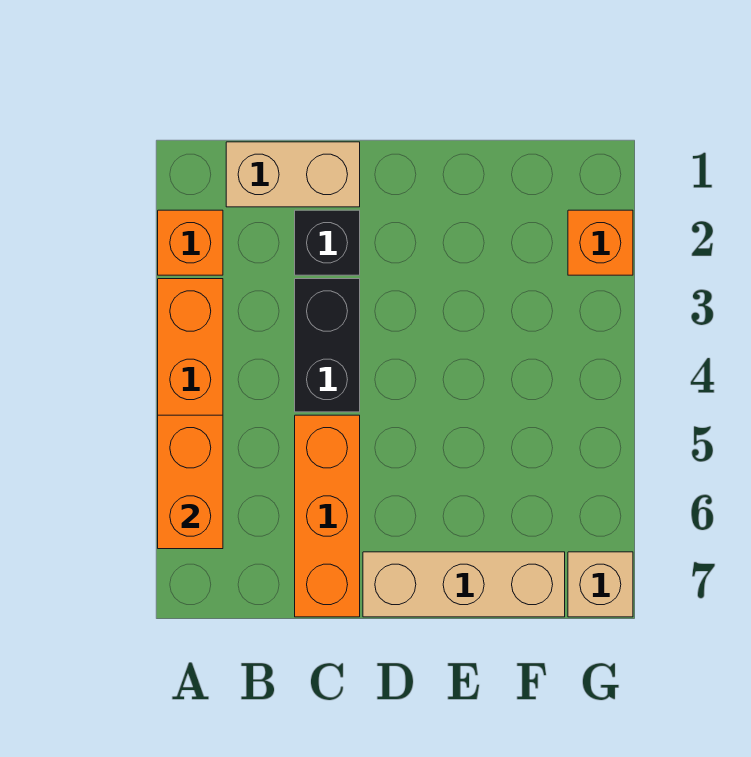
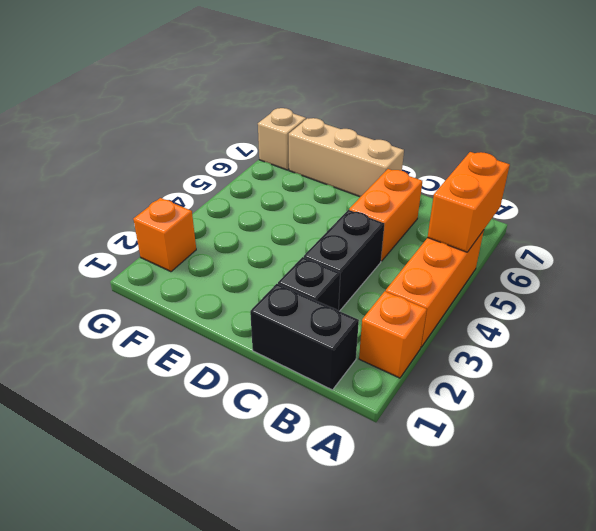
tan brick B1:C1 level 1 -> black brick B1:C1 level 1
orange brick C5:C7 level 1 -> orange brick C5:C6 level 1

